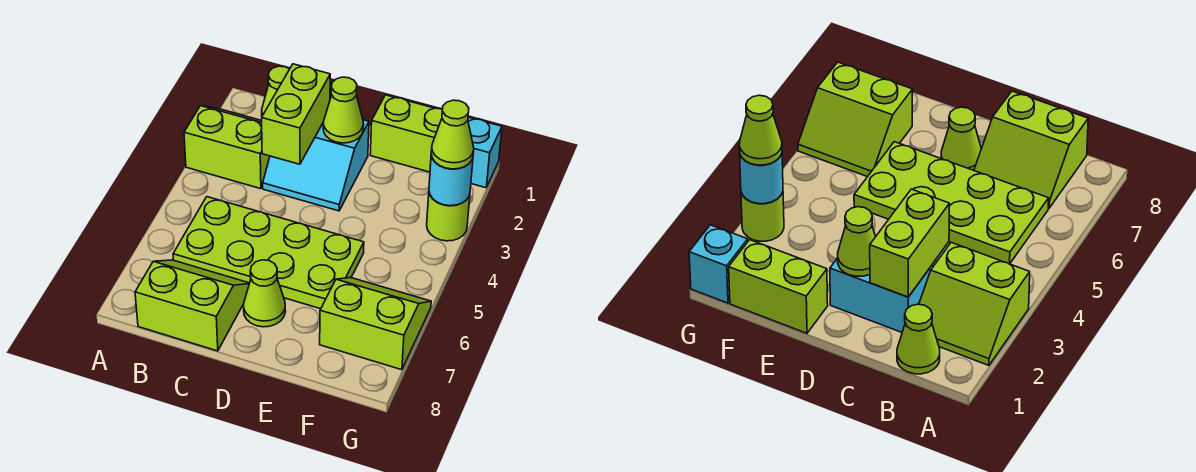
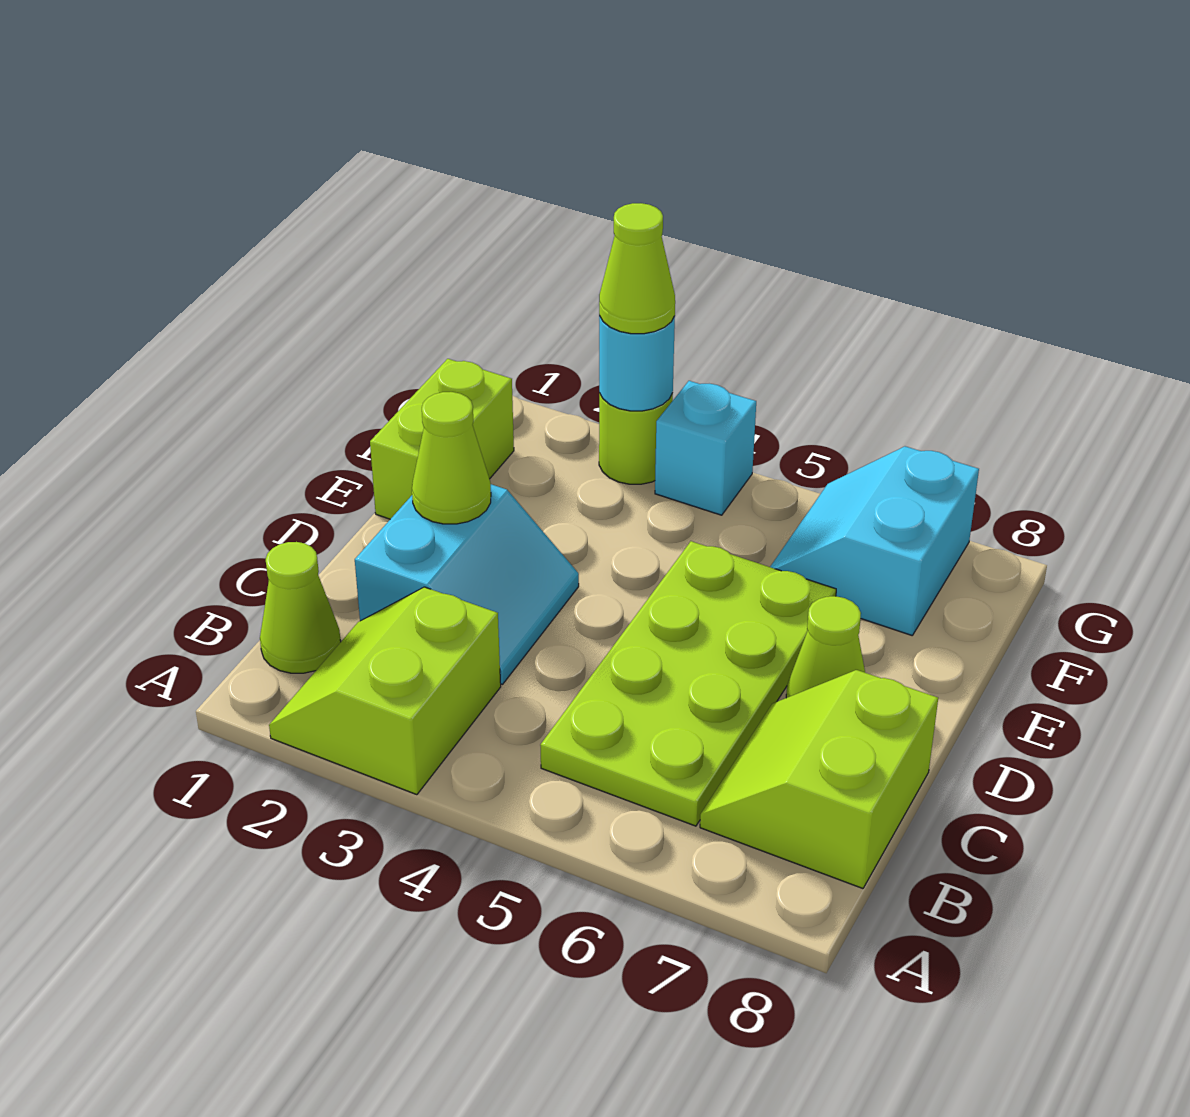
lime brick C2:C3 level 2 -> none
lime slope F6:G7 level 1 top 7 -> cyan slope F6:G7 level 1 top 7
cyan brick G1 level 1 -> cyan brick G4 level 1

